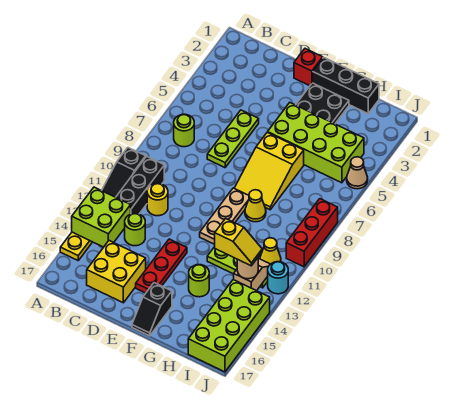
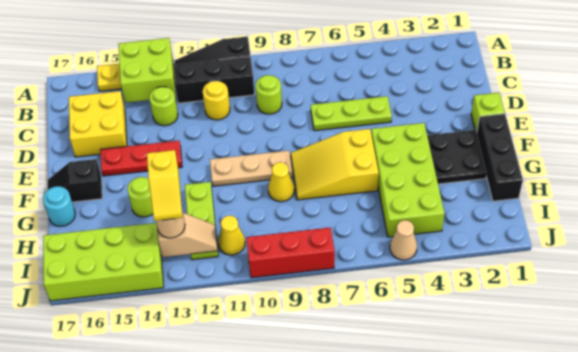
lime round brick B7 level 1 -> lime round brick C9 level 1
red brick E1 level 1 -> lime brick E1 level 1
cyan round brick J12 level 1 -> cyan round brick G17 level 1

